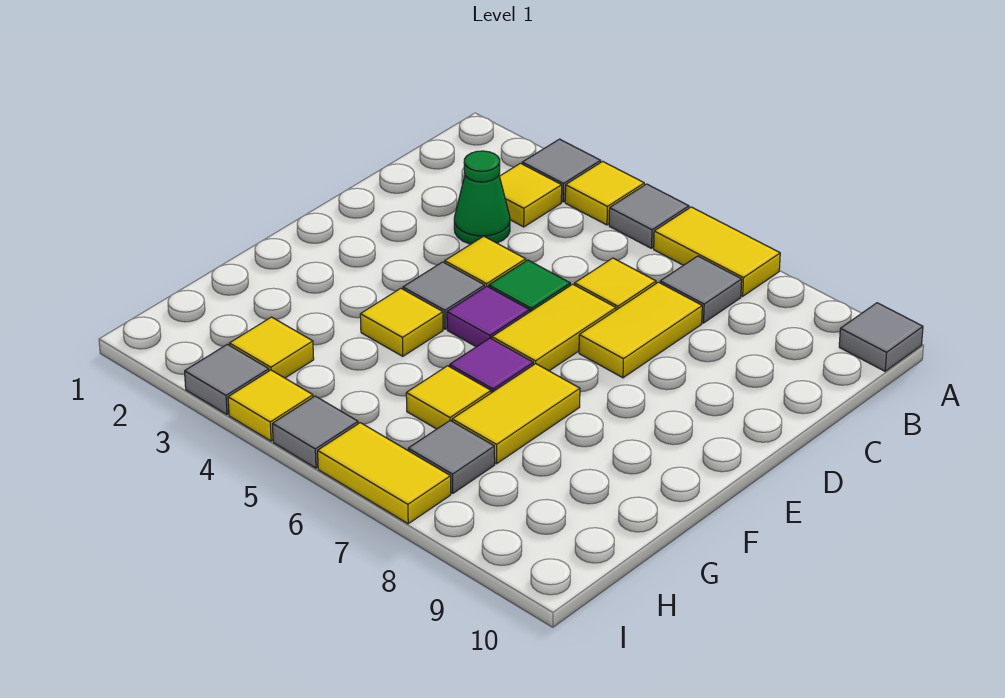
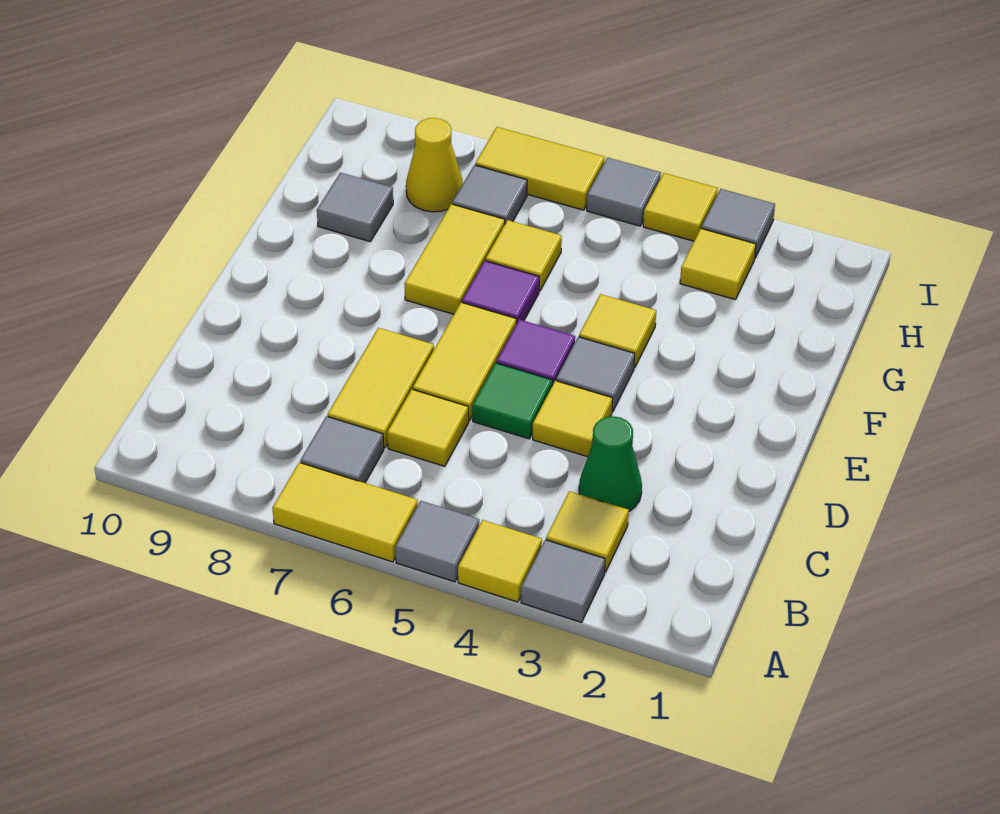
grey tile A10 level 1 -> grey tile G9 level 1
none -> yellow cone H8 level 1

